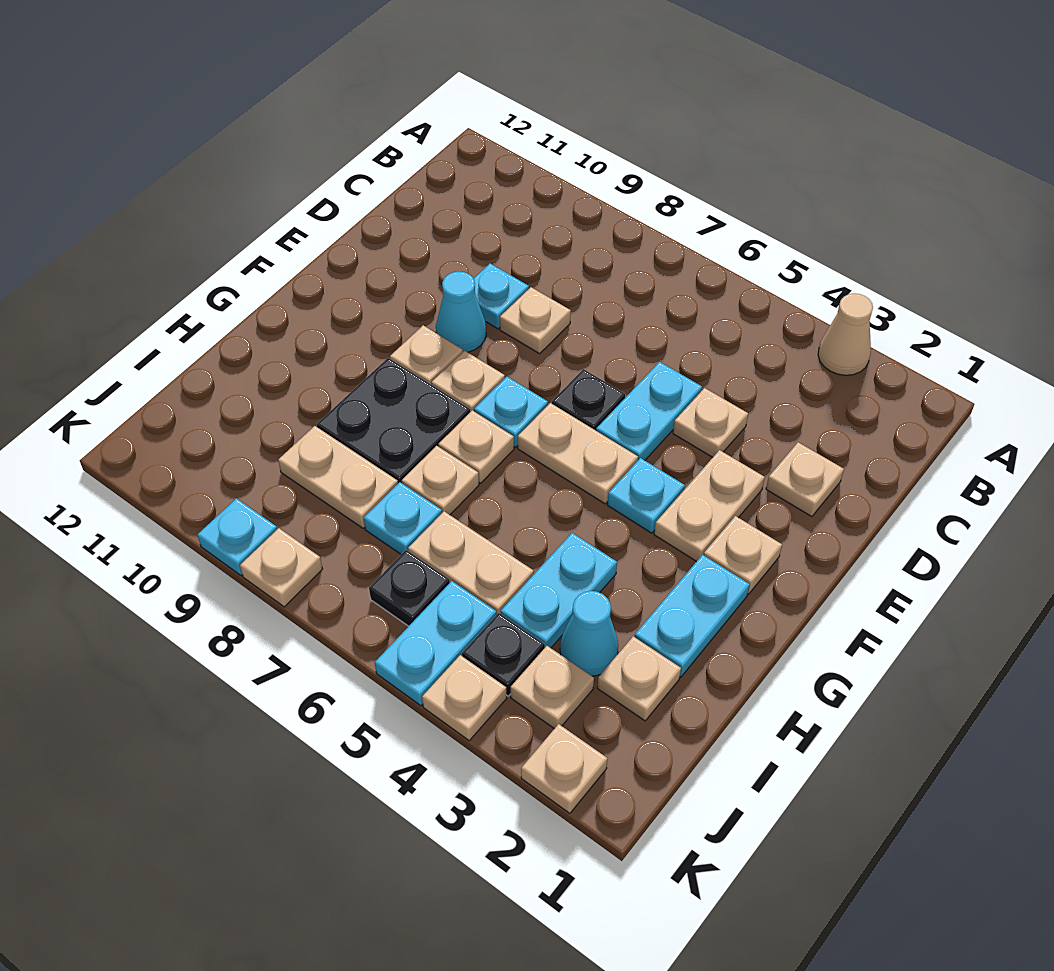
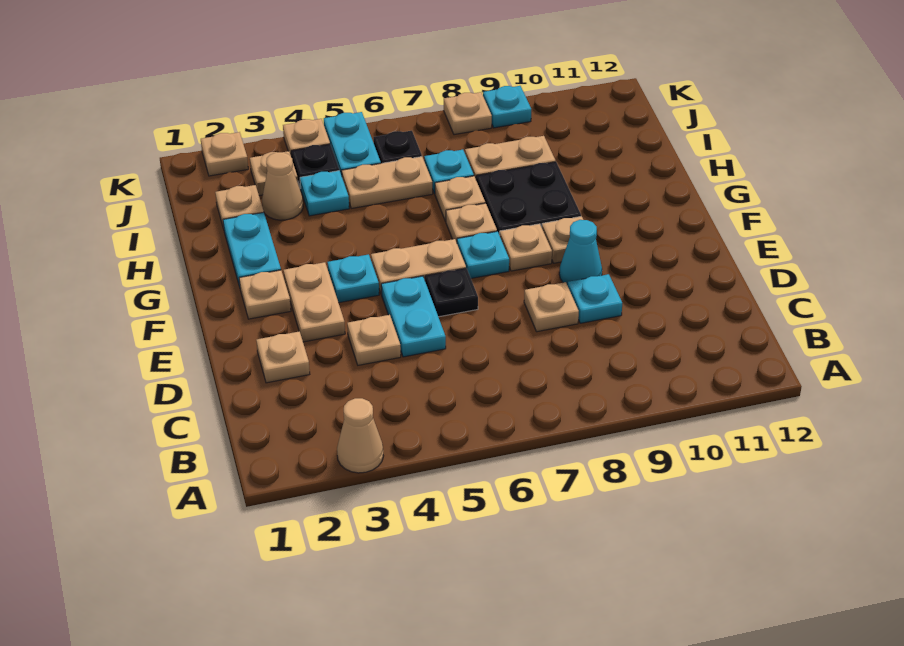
cyan plate H4:I4 level 1 -> cyan plate I4 level 1
cyan cone I3 level 1 -> tan cone I3 level 1

